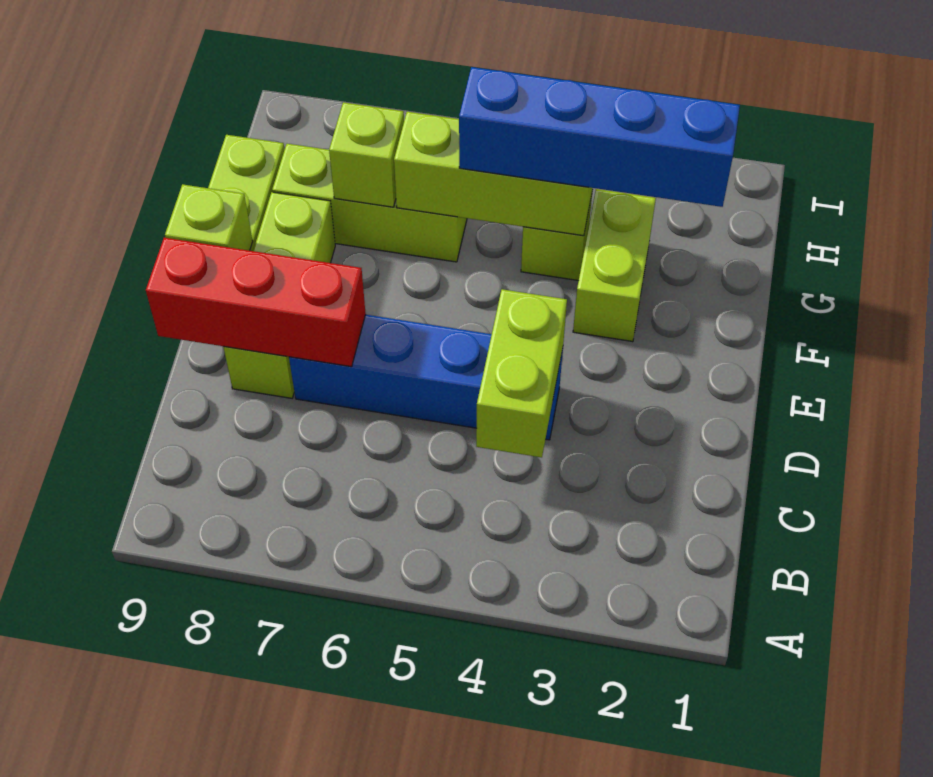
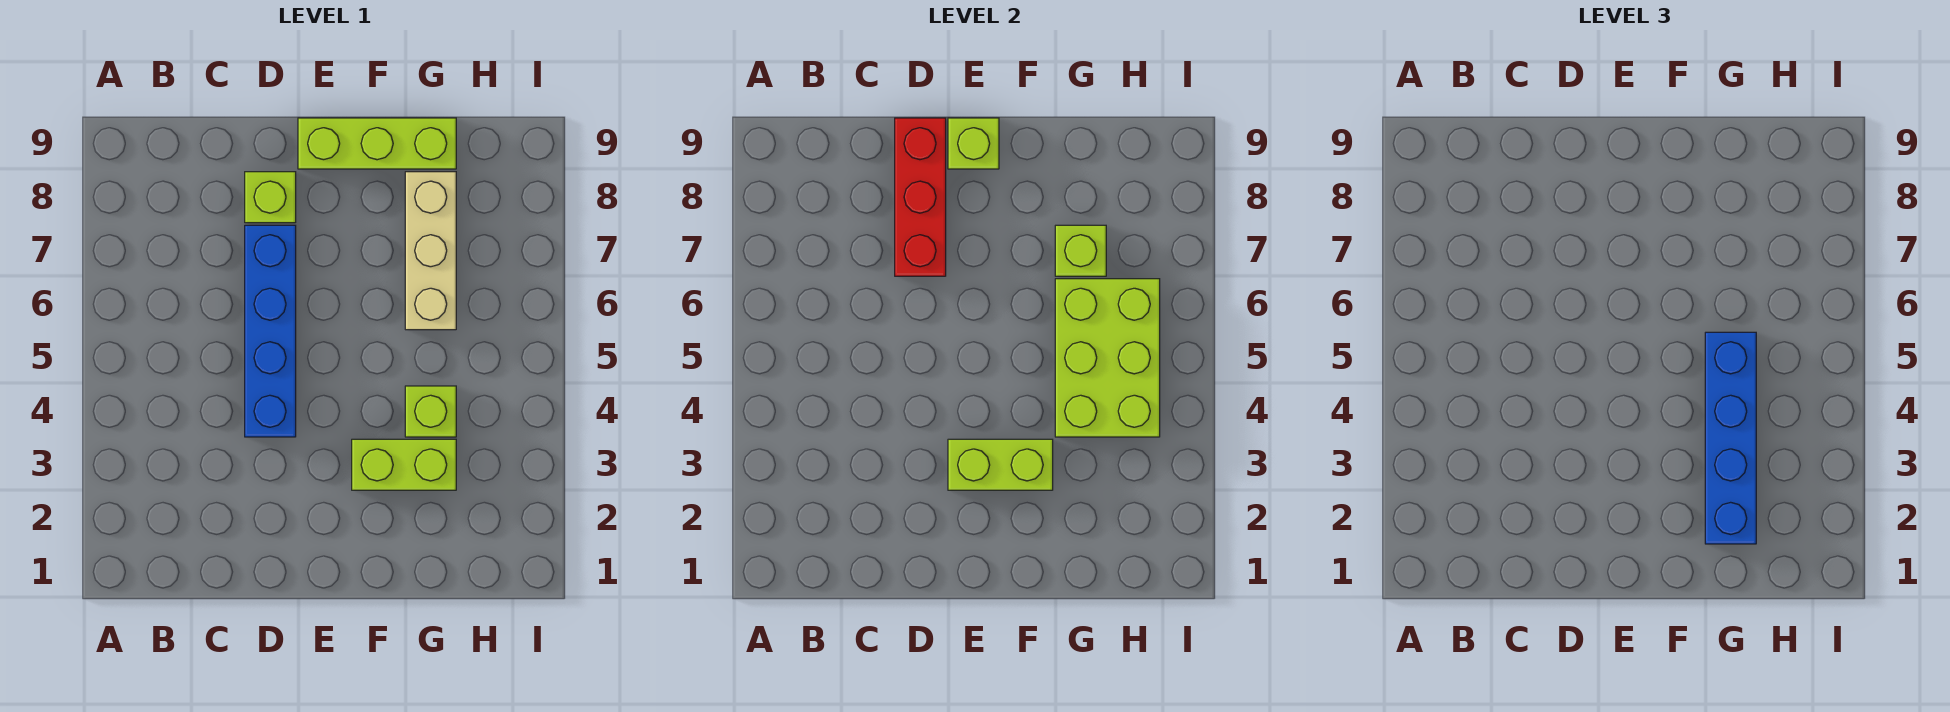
lime brick C4:D4 level 2 -> lime brick E3:F3 level 2
lime brick D8:F8 level 1 -> lime brick D8 level 1
lime brick G4:G6 level 2 -> lime brick G4:H6 level 2
lime brick G6:G8 level 1 -> tan brick G6:G8 level 1

